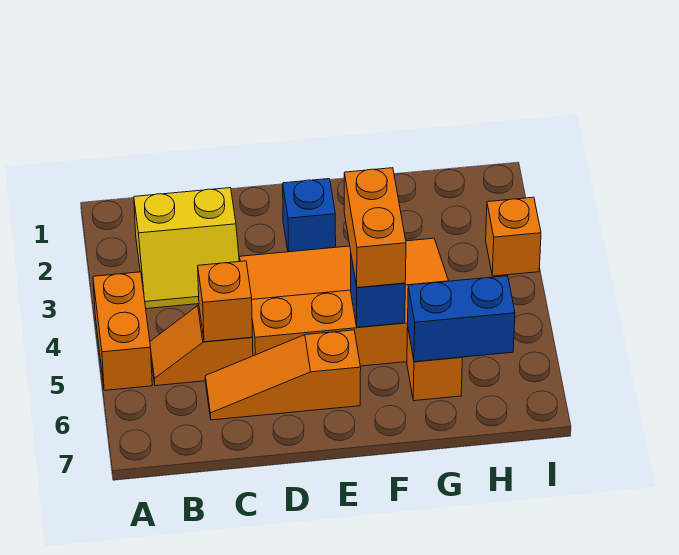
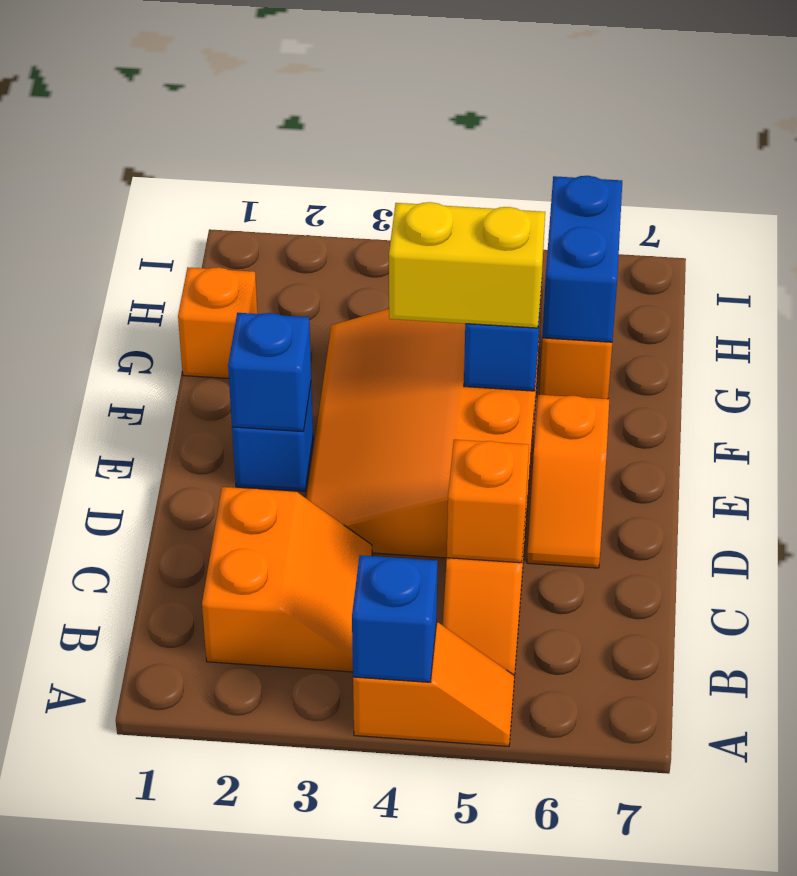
orange brick A4:A5 level 1 -> orange slope A4:A5 level 1 top 4
none -> blue brick A4 level 2
yellow slope B2:C3 level 1 top 2 -> orange slope B2:C3 level 1 top 2
orange slope C6:E6 level 1 top E -> orange slope D6:E6 level 1 top E
none -> blue brick E2 level 2
orange brick F4:F5 level 3 -> yellow brick F4:F5 level 3
orange brick I3 level 1 -> orange brick G1 level 1

